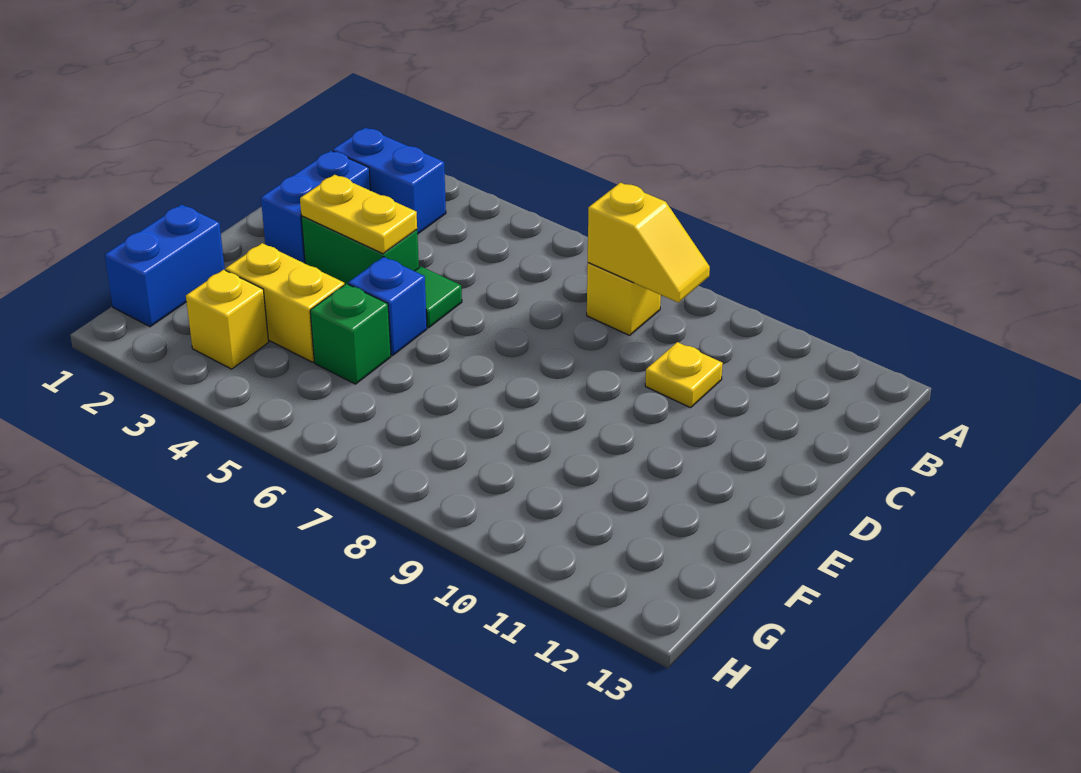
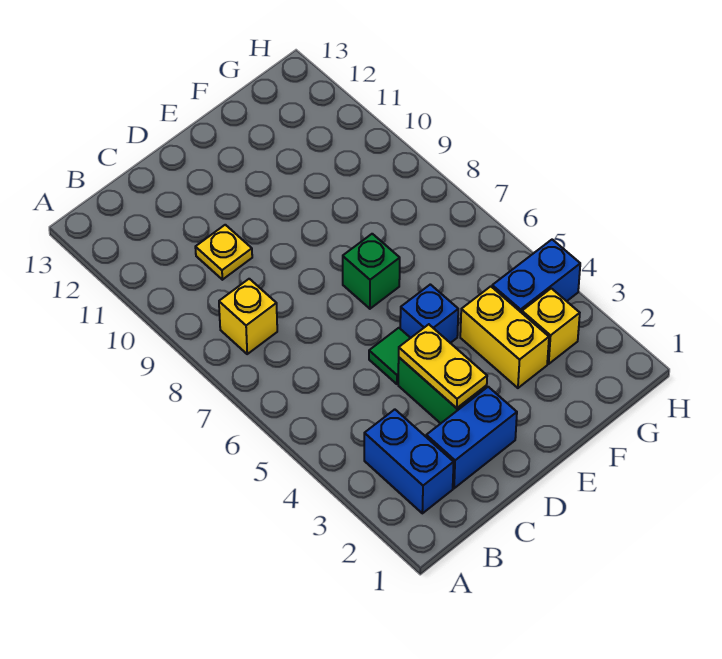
yellow slope B8:B9 level 2 top 8 -> none
blue brick F1:G1 level 1 -> blue brick G4:H4 level 1
green brick F5 level 1 -> green brick E7 level 1

